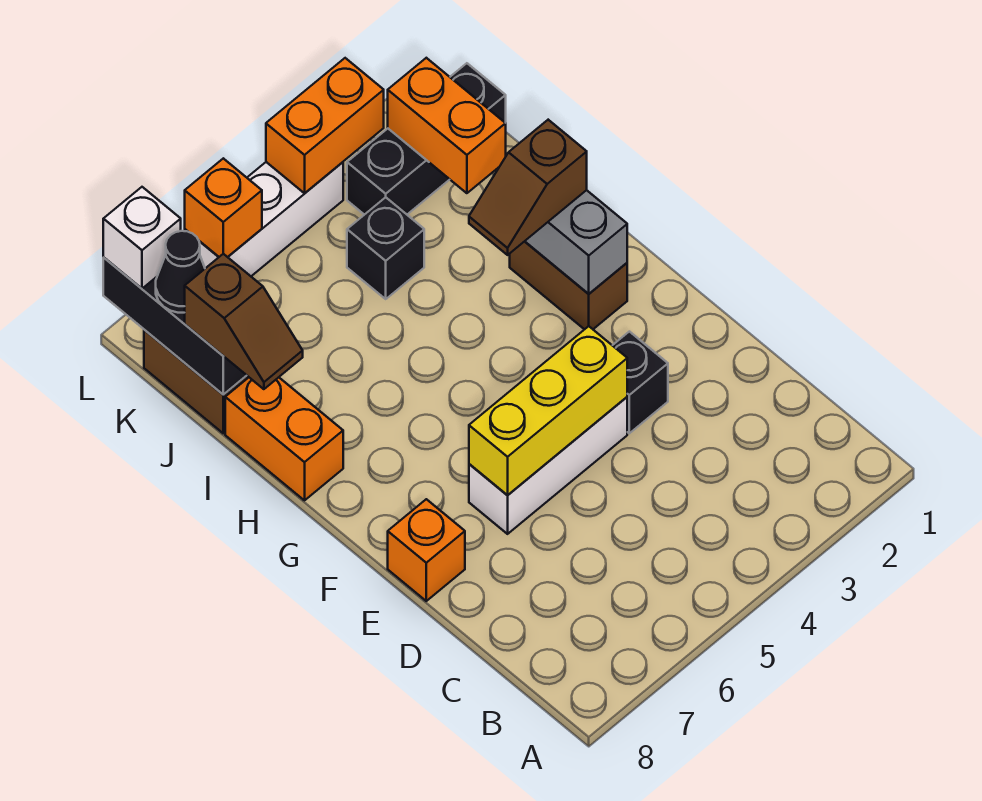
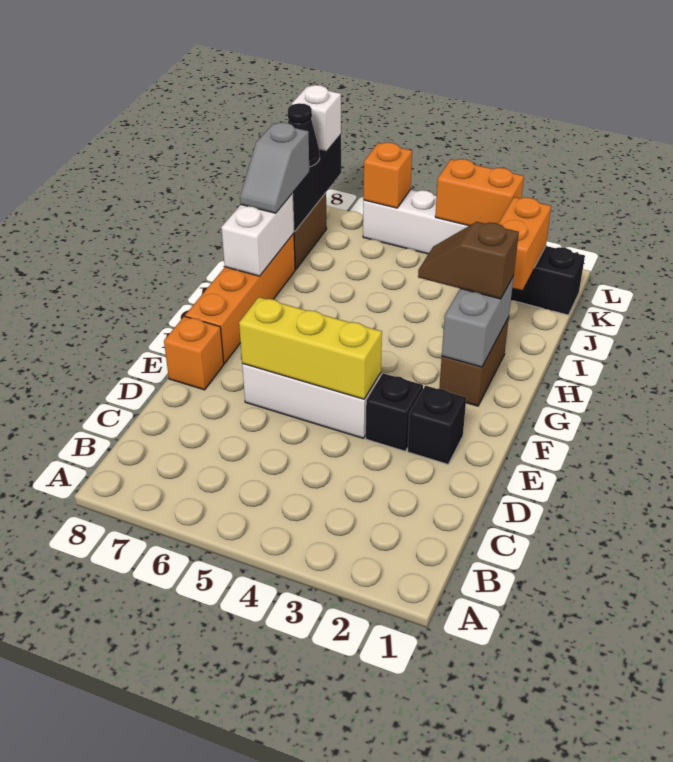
orange brick H8:I8 level 1 -> orange brick F8:I8 level 1
none -> white brick H8:I8 level 2
brown slope I8:J8 level 3 top J -> grey slope I8:J8 level 3 top J
black brick J4 level 1 -> black brick E2 level 1

